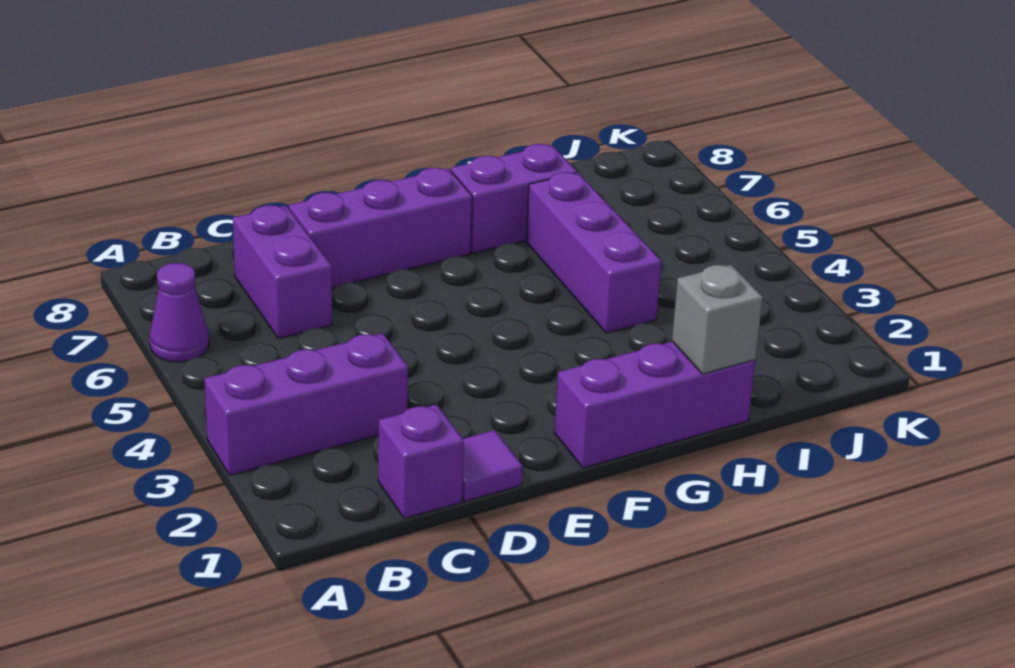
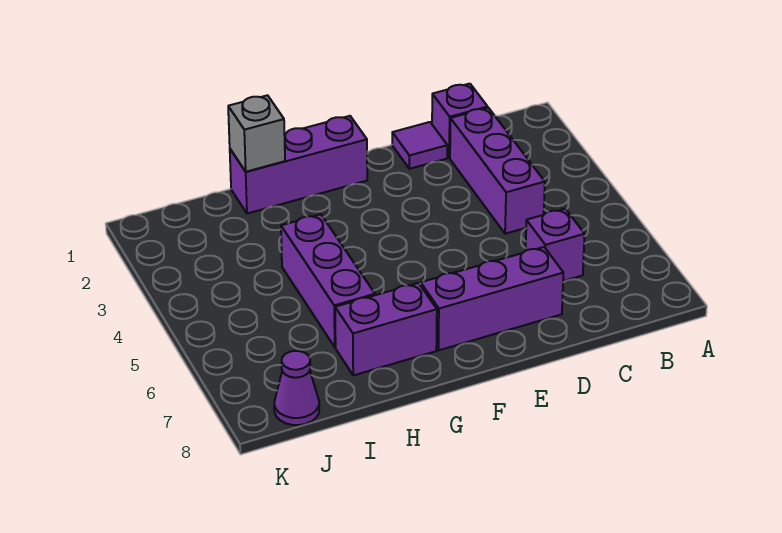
purple brick A3:C3 level 1 -> purple brick C2:C4 level 1
purple cone A6 level 1 -> purple cone J8 level 1
purple brick C6:C7 level 1 -> purple brick C6 level 1

